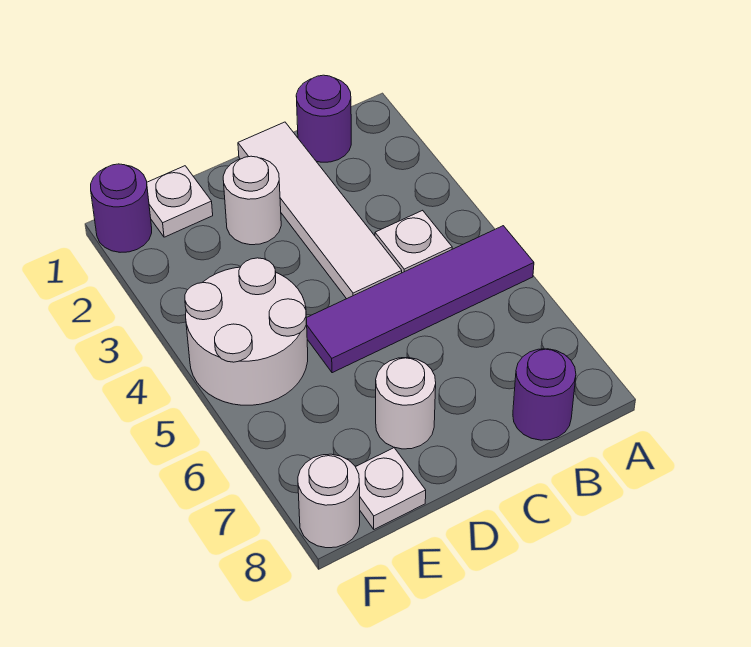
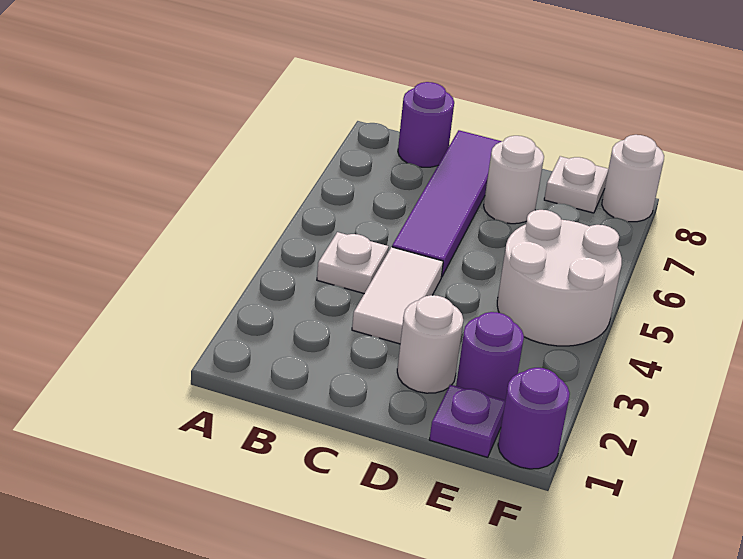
purple tile A5:D5 level 1 -> purple tile C5:C8 level 1
purple round brick B1 level 1 -> purple round brick E2 level 1
white tile C1:C4 level 1 -> white tile C3:C4 level 1
white plate E1 level 1 -> purple plate E1 level 1

